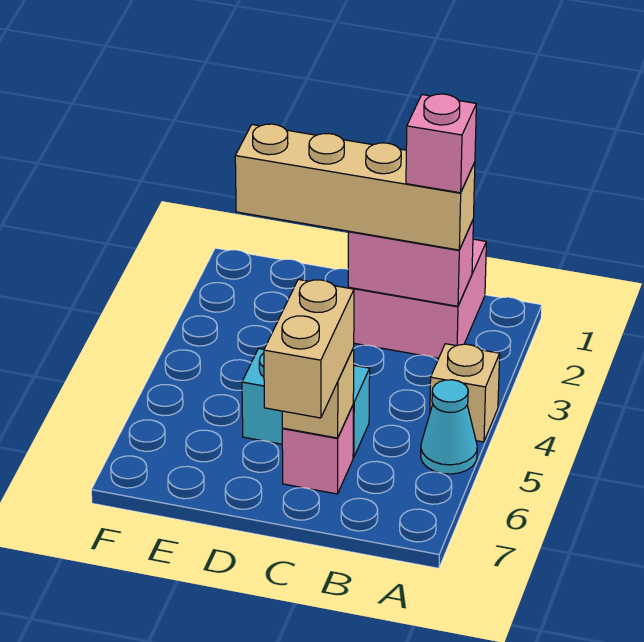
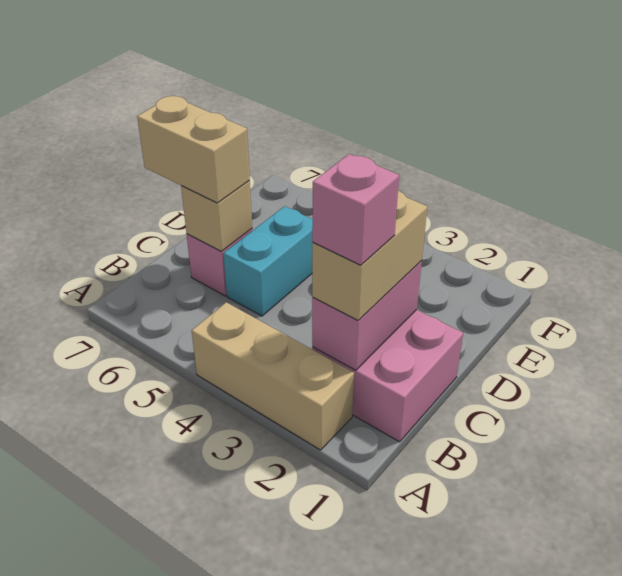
tan brick A4 level 1 -> tan brick A2:A4 level 1
cyan cone A5 level 1 -> none
tan brick B2:E2 level 3 -> tan brick B2:C2 level 3

